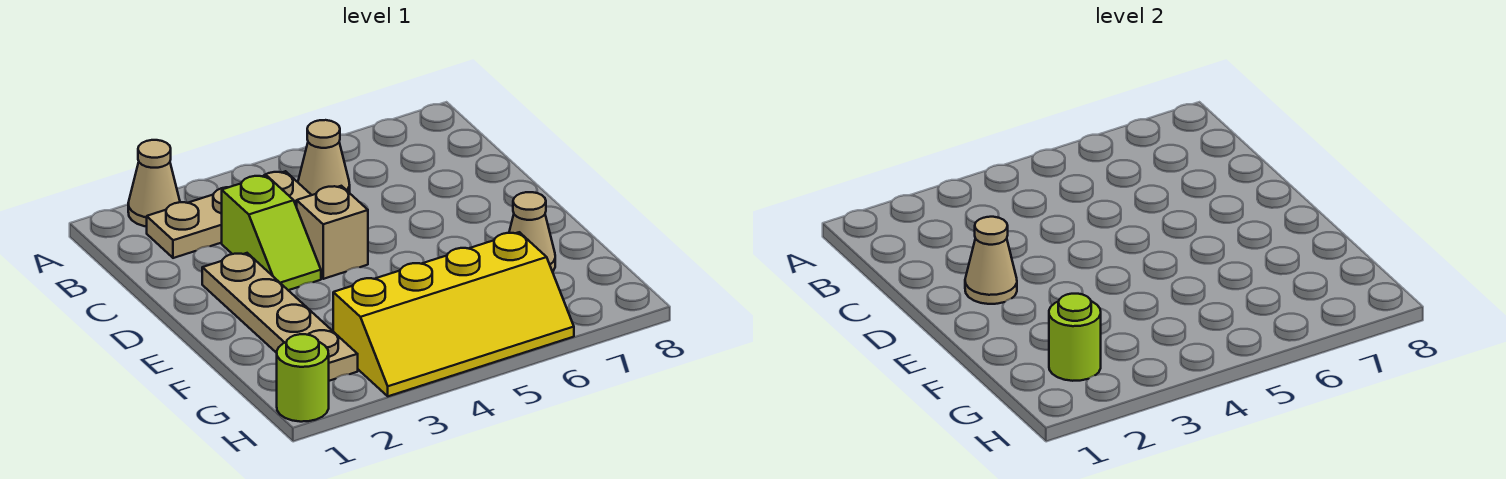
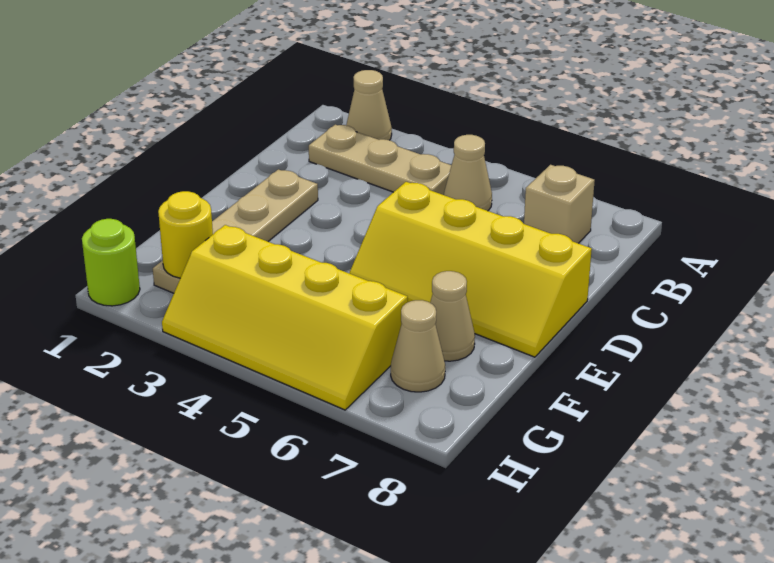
lime slope C3:D3 level 1 top C -> none
tan cone D2 level 2 -> tan cone G7 level 1
tan brick D4 level 1 -> tan brick B7 level 1
none -> yellow slope D5:E8 level 1 top D
lime round brick G2 level 2 -> yellow round brick G2 level 2

